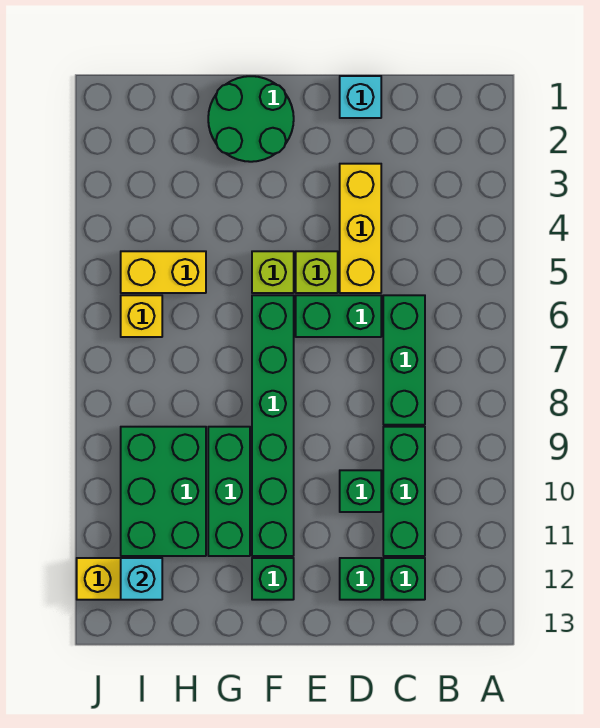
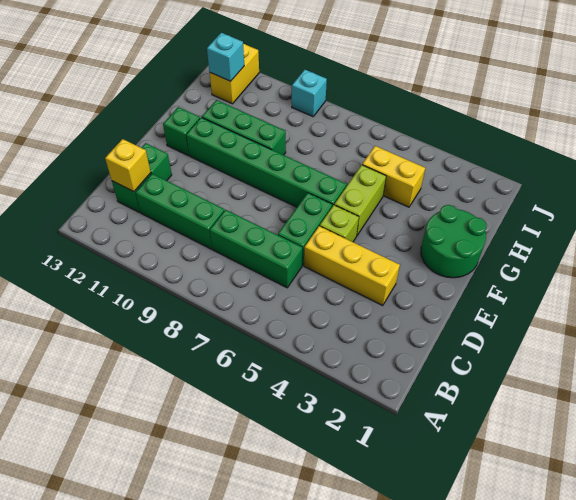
cyan brick D1 level 1 -> cyan brick J9 level 1
green brick D10 level 1 -> none
lime brick F5 level 1 -> lime brick F5:G5 level 1
yellow brick H5:I5 level 1 -> yellow brick H4:H5 level 1
green brick H9:I11 level 1 -> none
yellow brick I6 level 1 -> yellow brick C12 level 2

